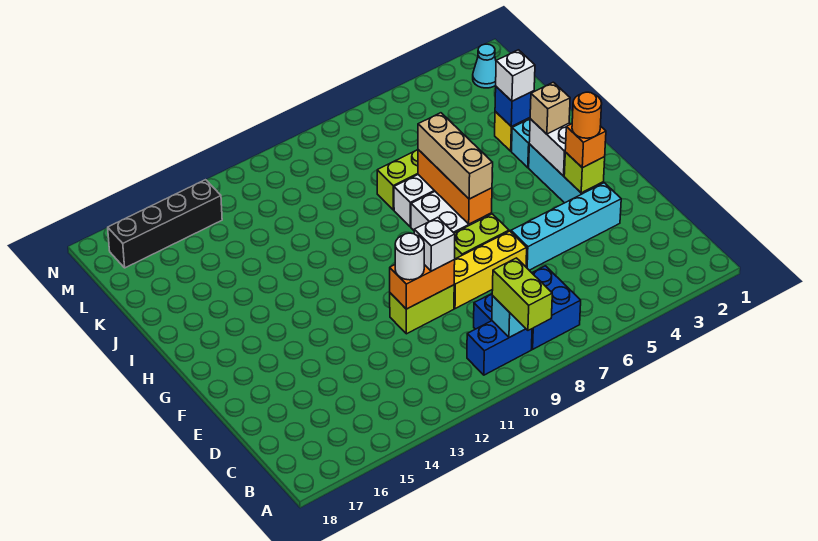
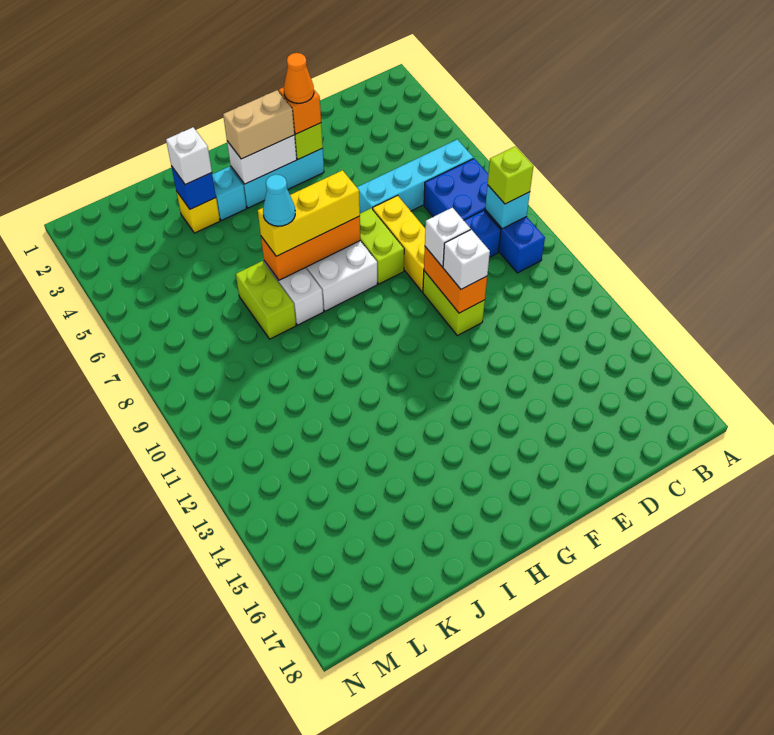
lime brick A9:B9 level 3 -> lime brick B9 level 3
cyan brick E3:E6 level 1 -> cyan brick B6:E6 level 1
white round brick E11 level 3 -> white brick E11 level 3
orange round brick F3 level 4 -> orange cone F3 level 4
tan brick G7:I7 level 3 -> yellow brick G7:I7 level 3
tan brick H3 level 3 -> tan brick G3:H3 level 3
cyan cone M2 level 1 -> cyan cone I7 level 4
black brick M14:M17 level 1 -> none

